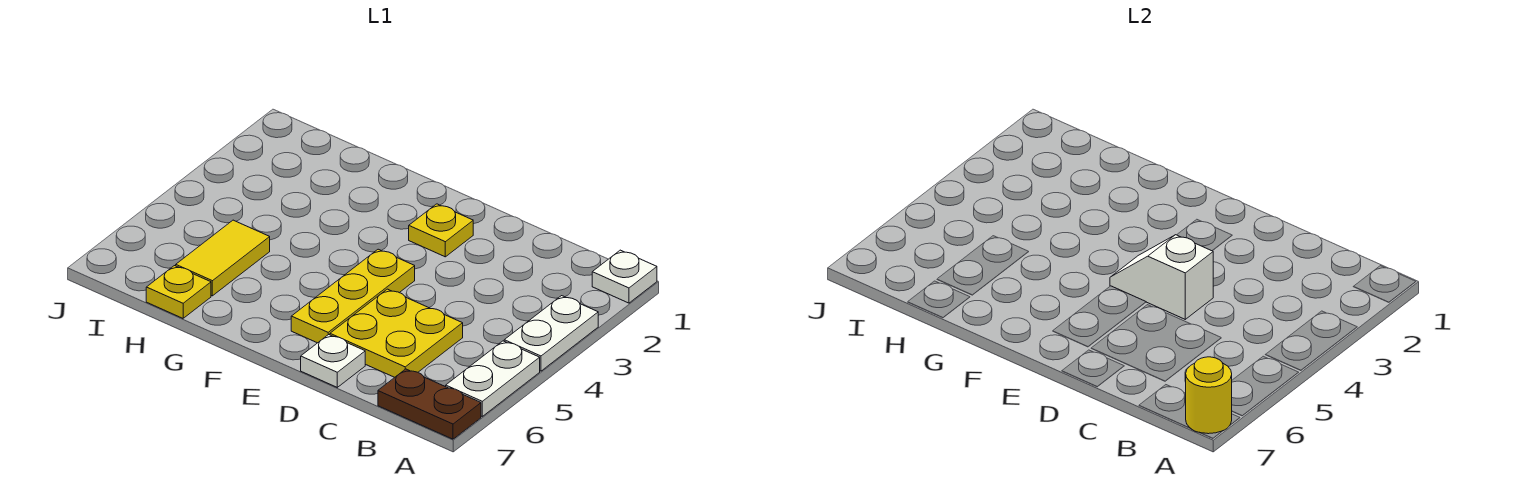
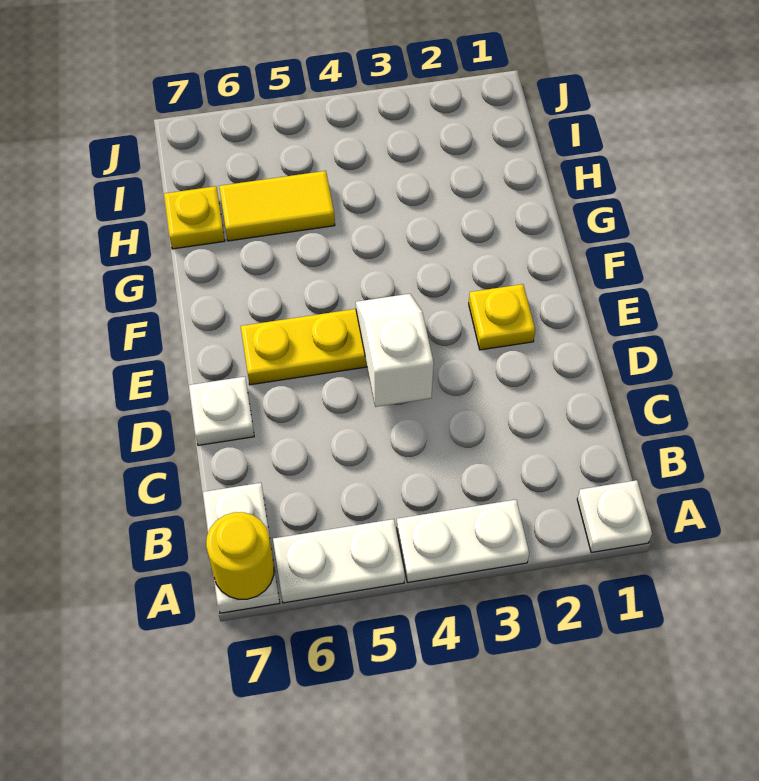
brown plate A7:B7 level 1 -> white plate A7:B7 level 1
yellow plate C5:D6 level 1 -> none

